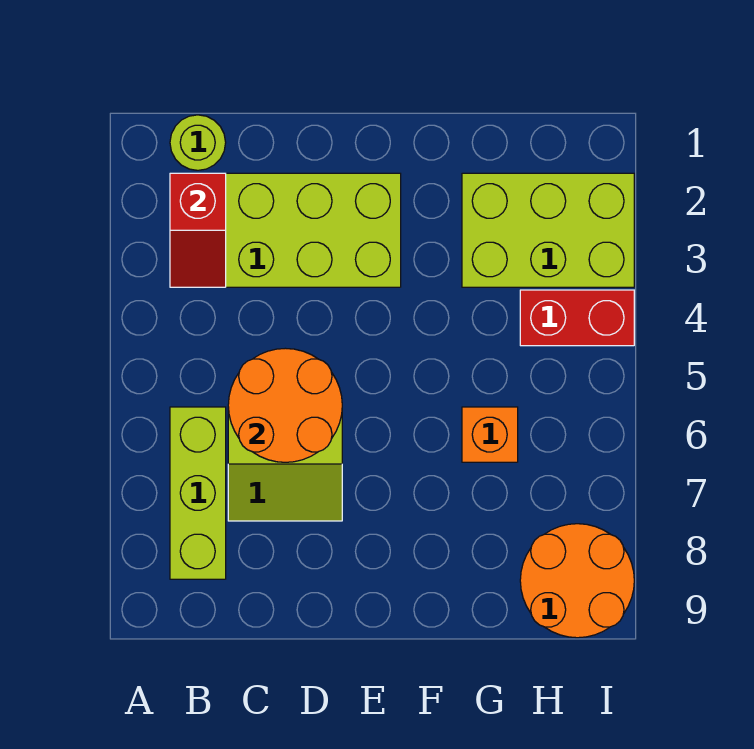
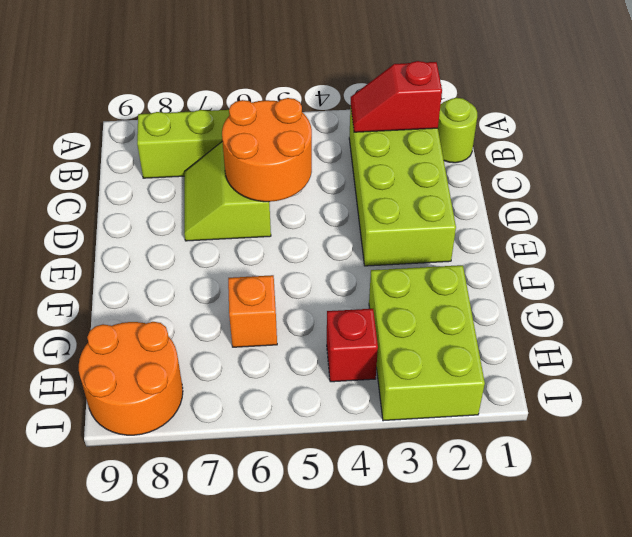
red brick H4:I4 level 1 -> red brick H4 level 1

